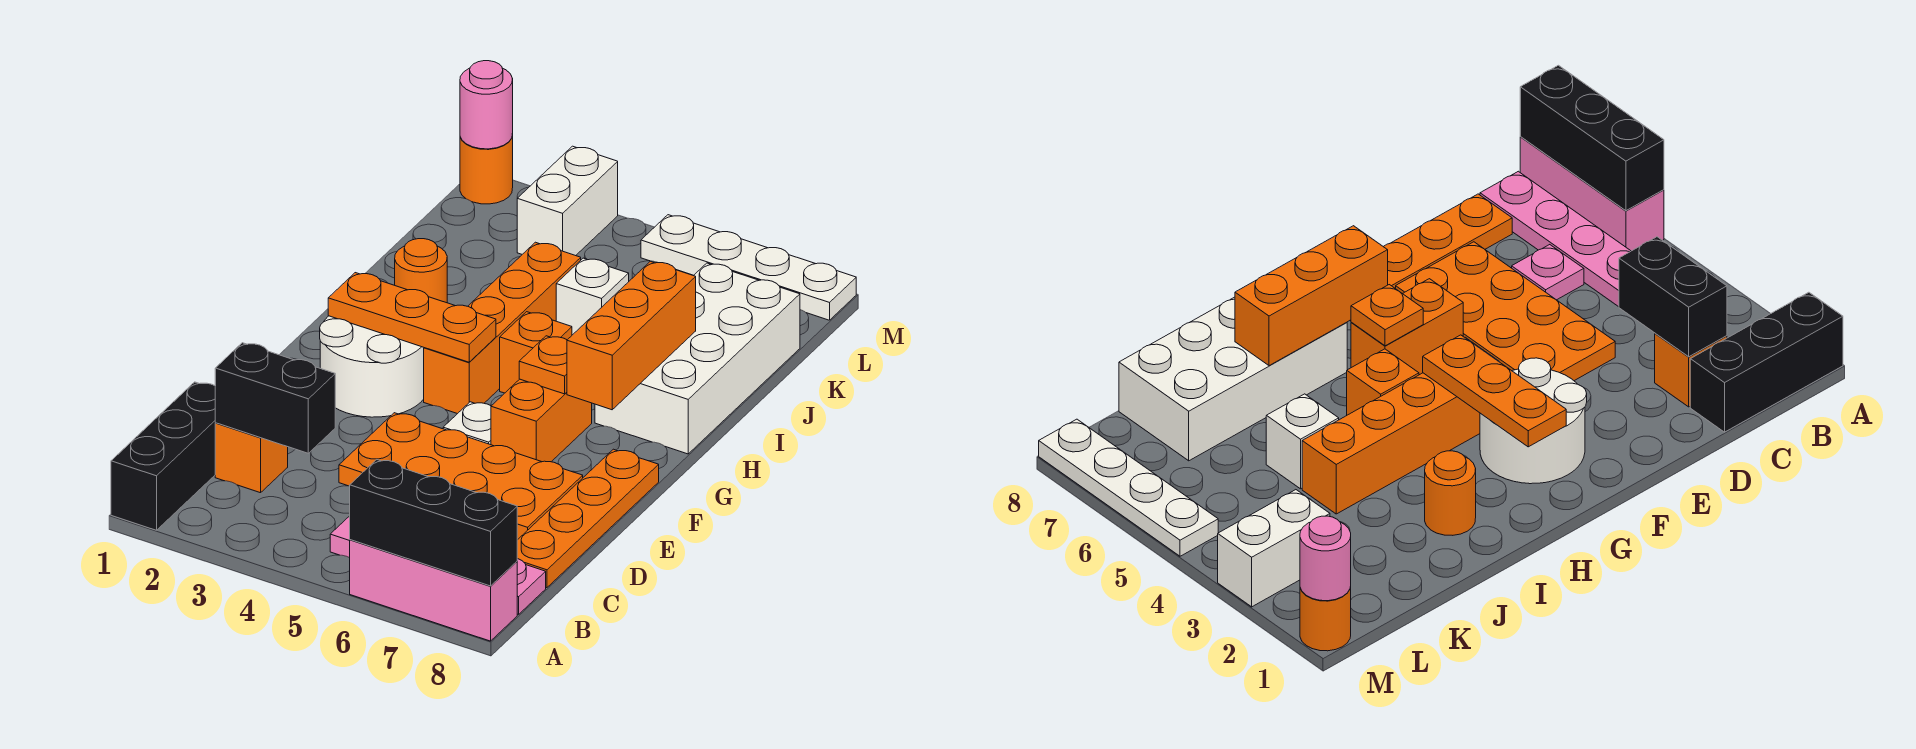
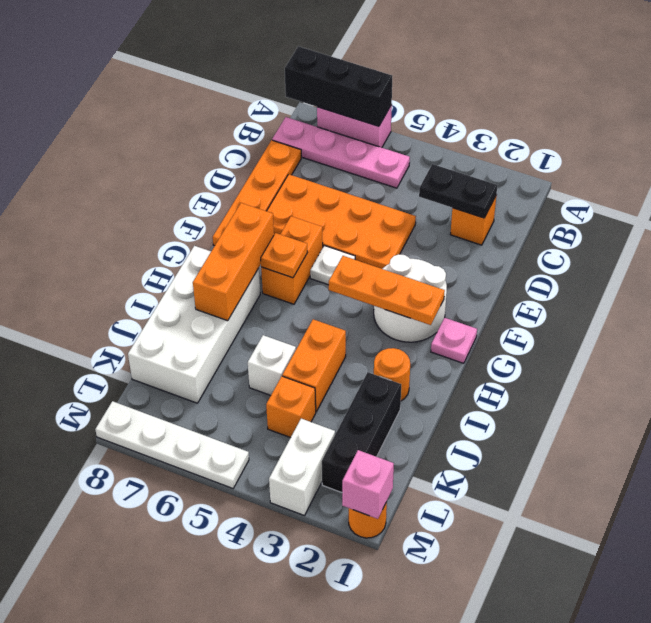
black brick A1:C1 level 1 -> black brick J2:L2 level 1
pink brick A6:A8 level 1 -> pink brick A6:A7 level 1
black brick C2:C3 level 2 -> black plate C2:C3 level 2
pink plate C6 level 1 -> pink plate G1 level 1
orange brick G4:J4 level 1 -> orange brick I4:J4 level 1
orange brick H5 level 1 -> orange brick K4 level 1
pink round brick M1 level 2 -> pink brick M1 level 2

